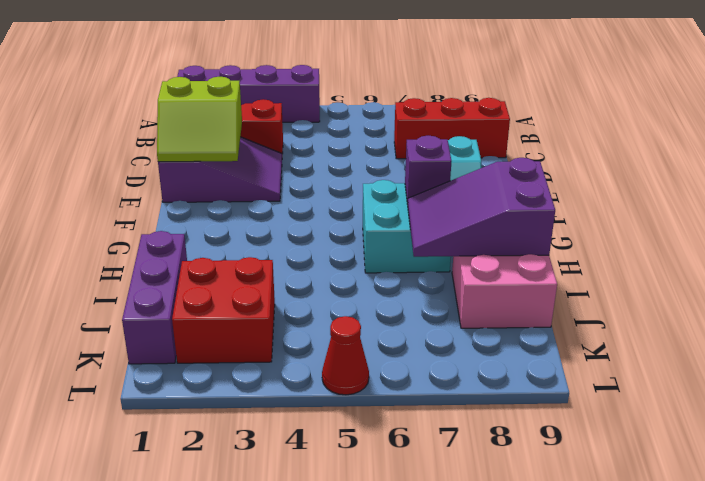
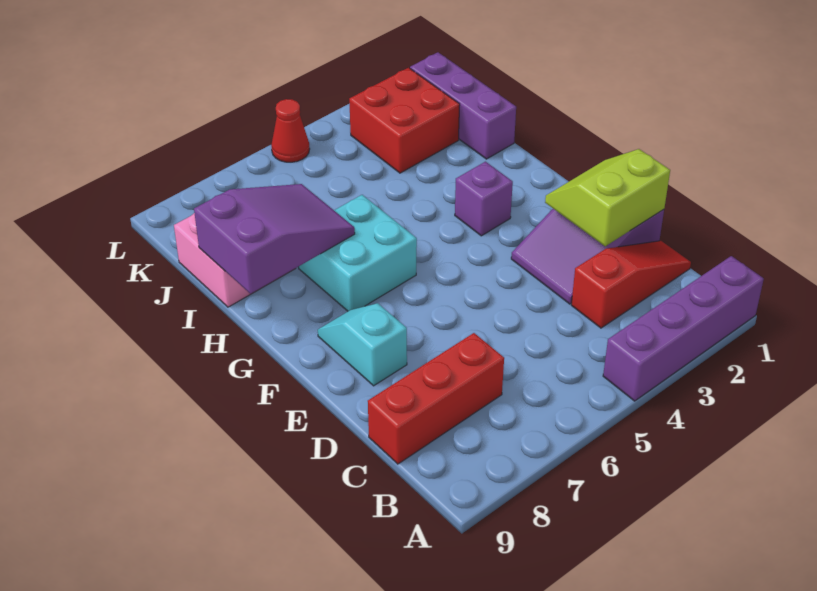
purple brick G7 level 2 -> purple brick G3 level 1

